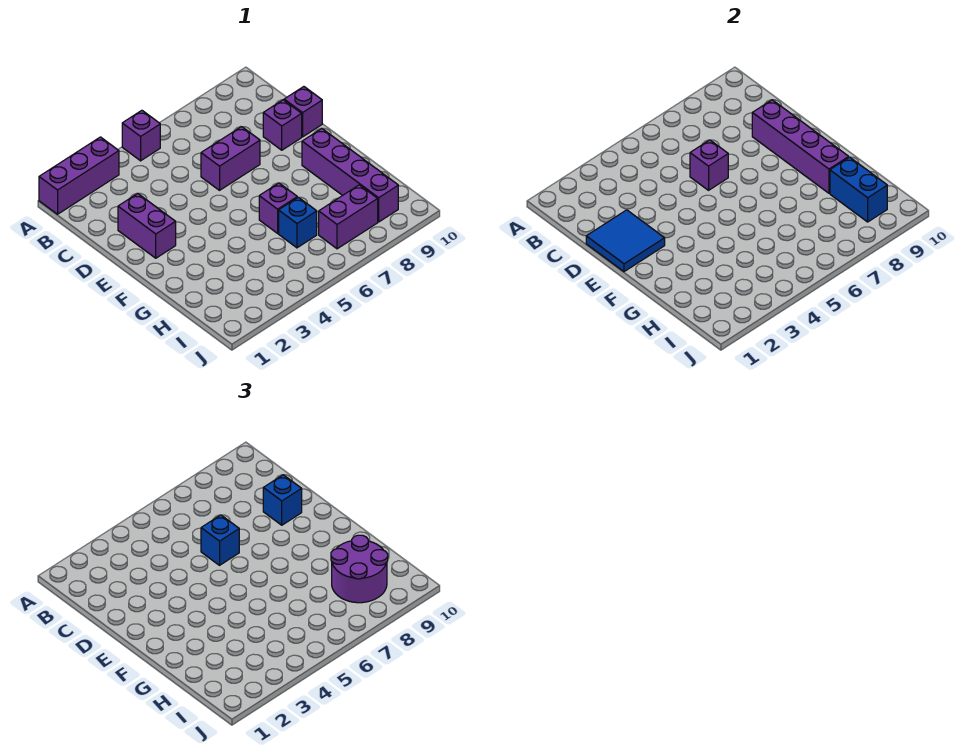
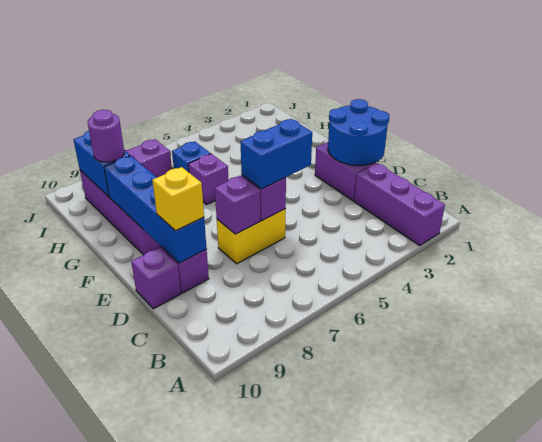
purple brick A1:A3 level 1 -> purple brick A2:C2 level 1
purple brick A5 level 1 -> purple brick D7 level 2
blue tile D1:E2 level 2 -> blue round brick D1:E2 level 2
purple brick D6:D7 level 1 -> yellow brick D6:D7 level 1
blue brick D6 level 3 -> blue brick D5:D6 level 3
purple brick D9:G9 level 2 -> blue brick D9:G9 level 2
blue brick D9 level 3 -> yellow brick D9 level 3
purple round brick H8:I9 level 3 -> purple round brick H9 level 3

